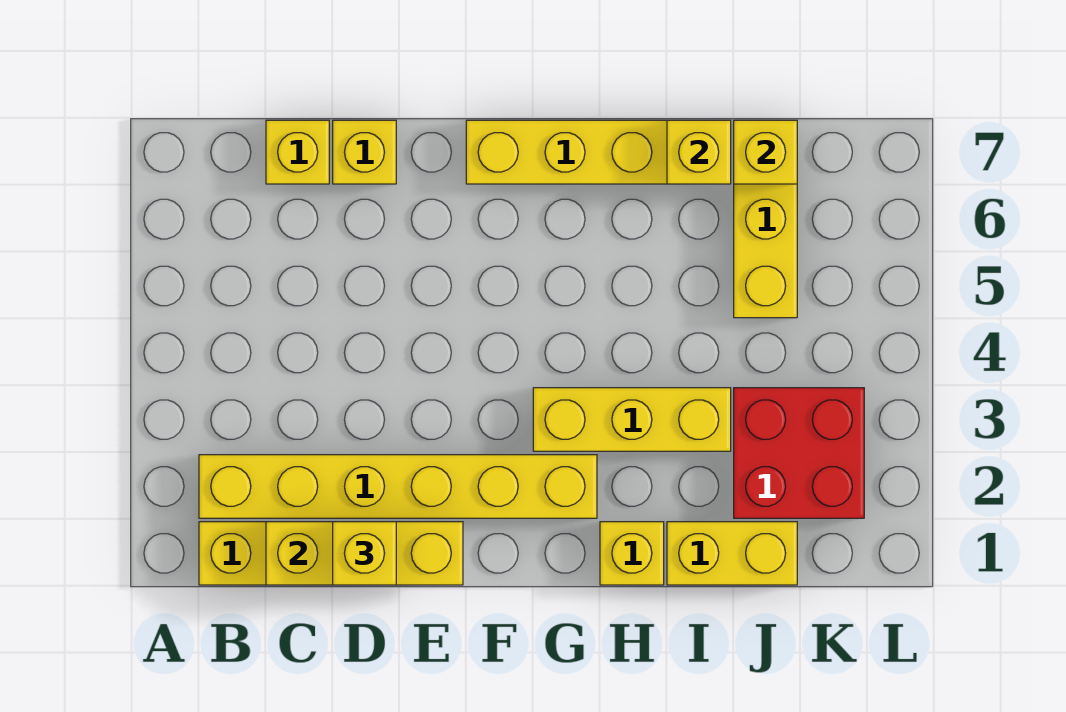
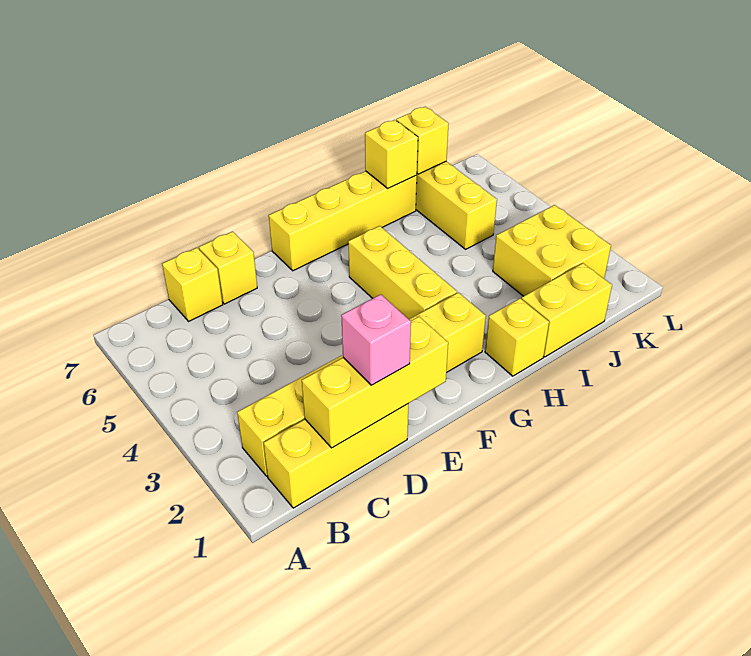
yellow brick D1 level 3 -> pink brick D1 level 3
yellow brick G3:I3 level 1 -> yellow brick G3:G5 level 1
red brick J2:K3 level 1 -> yellow brick J2:K3 level 1

